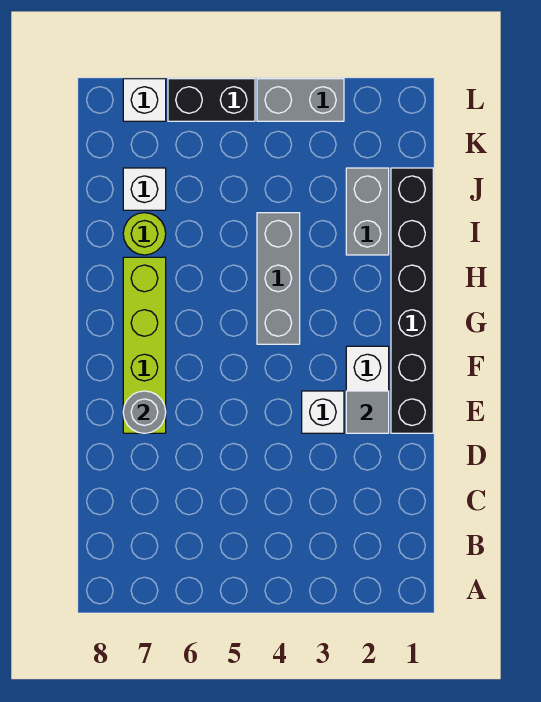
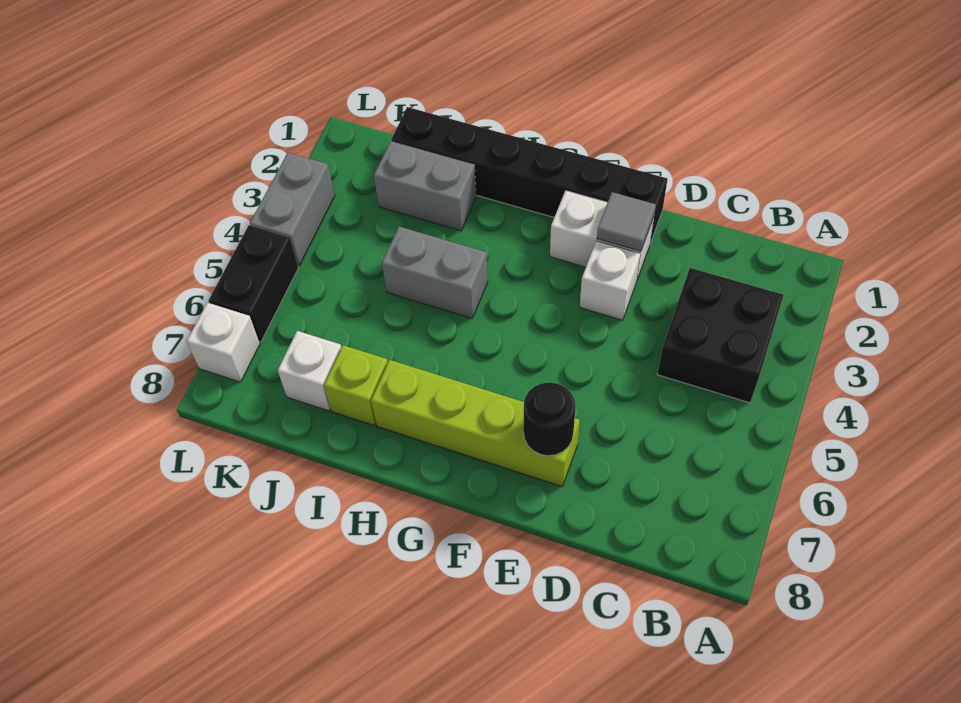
none -> black brick B3:C4 level 1
grey round brick E7 level 2 -> black round brick E7 level 2
grey brick G4:I4 level 1 -> grey brick H4:I4 level 1
lime round brick I7 level 1 -> lime brick I7 level 1

